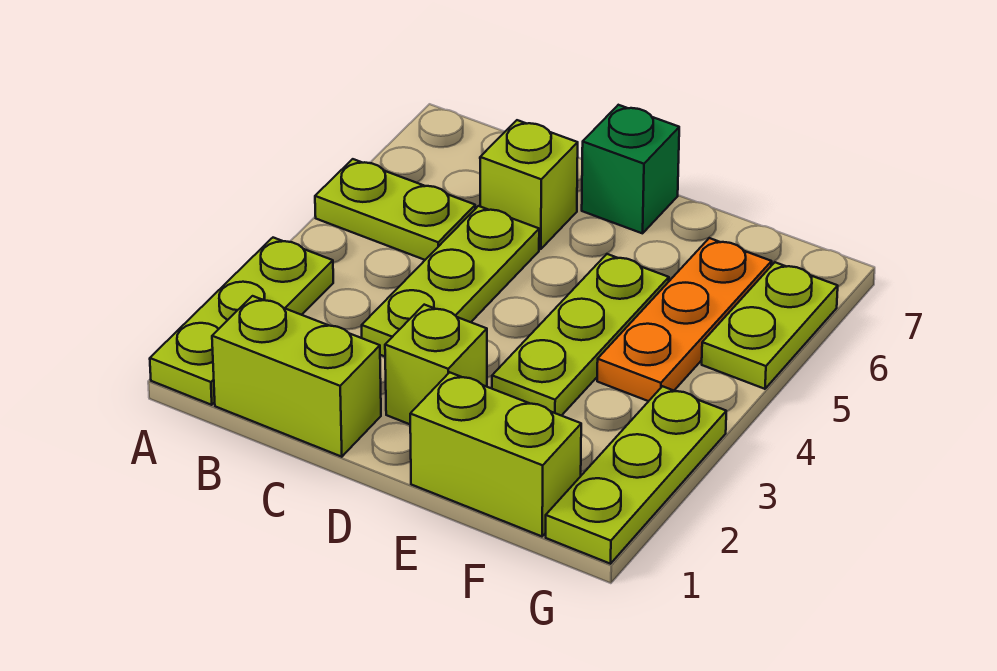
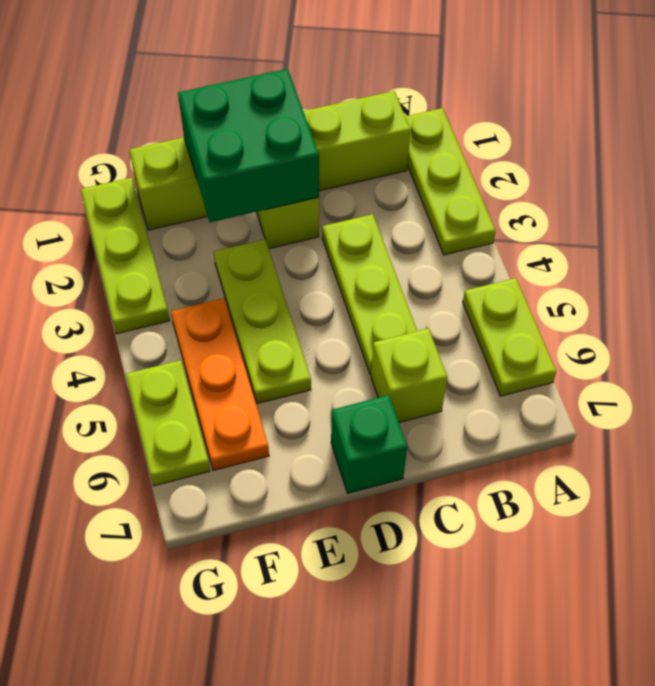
lime plate A5:B5 level 1 -> lime plate A5:A6 level 1
none -> green brick D1:E2 level 2

